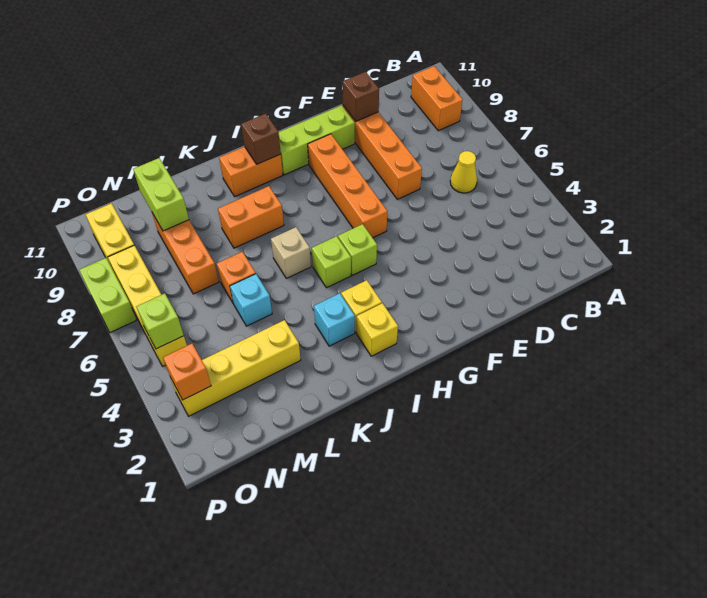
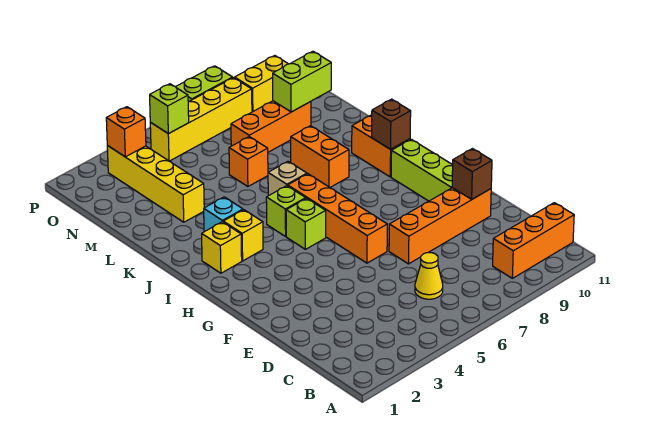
orange brick B9:B10 level 1 -> orange brick B9:B11 level 1
orange brick G6:G9 level 1 -> orange brick F6:I6 level 1
cyan brick L5 level 1 -> none

